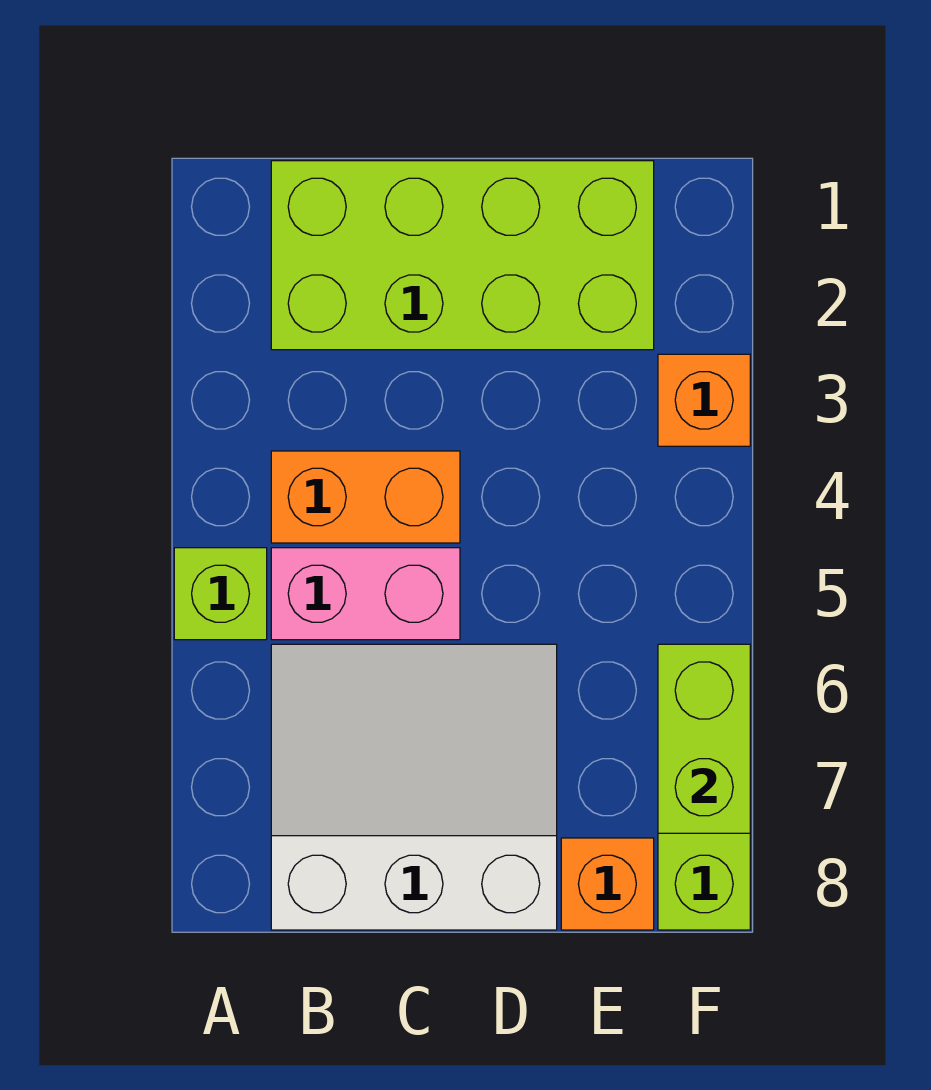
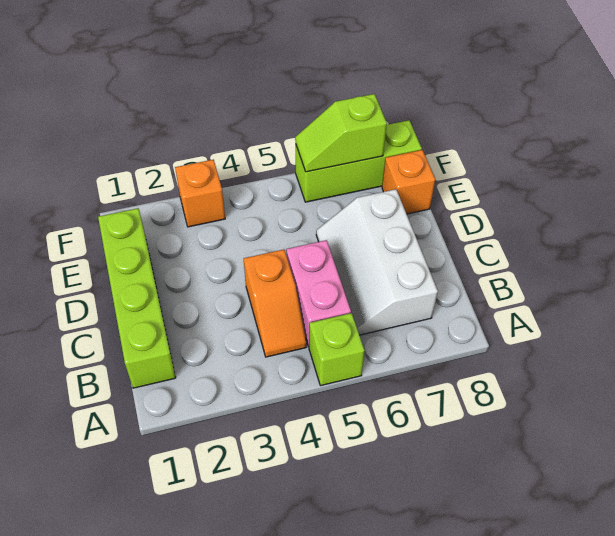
lime brick B1:E2 level 1 -> lime brick B1:E1 level 1
orange brick B4:C4 level 1 -> orange slope B4:C4 level 1 top C
white slope B6:D8 level 1 top 8 -> white slope B6:D7 level 1 top 7
lime brick F6:F7 level 2 -> lime slope F6:F7 level 2 top 7

